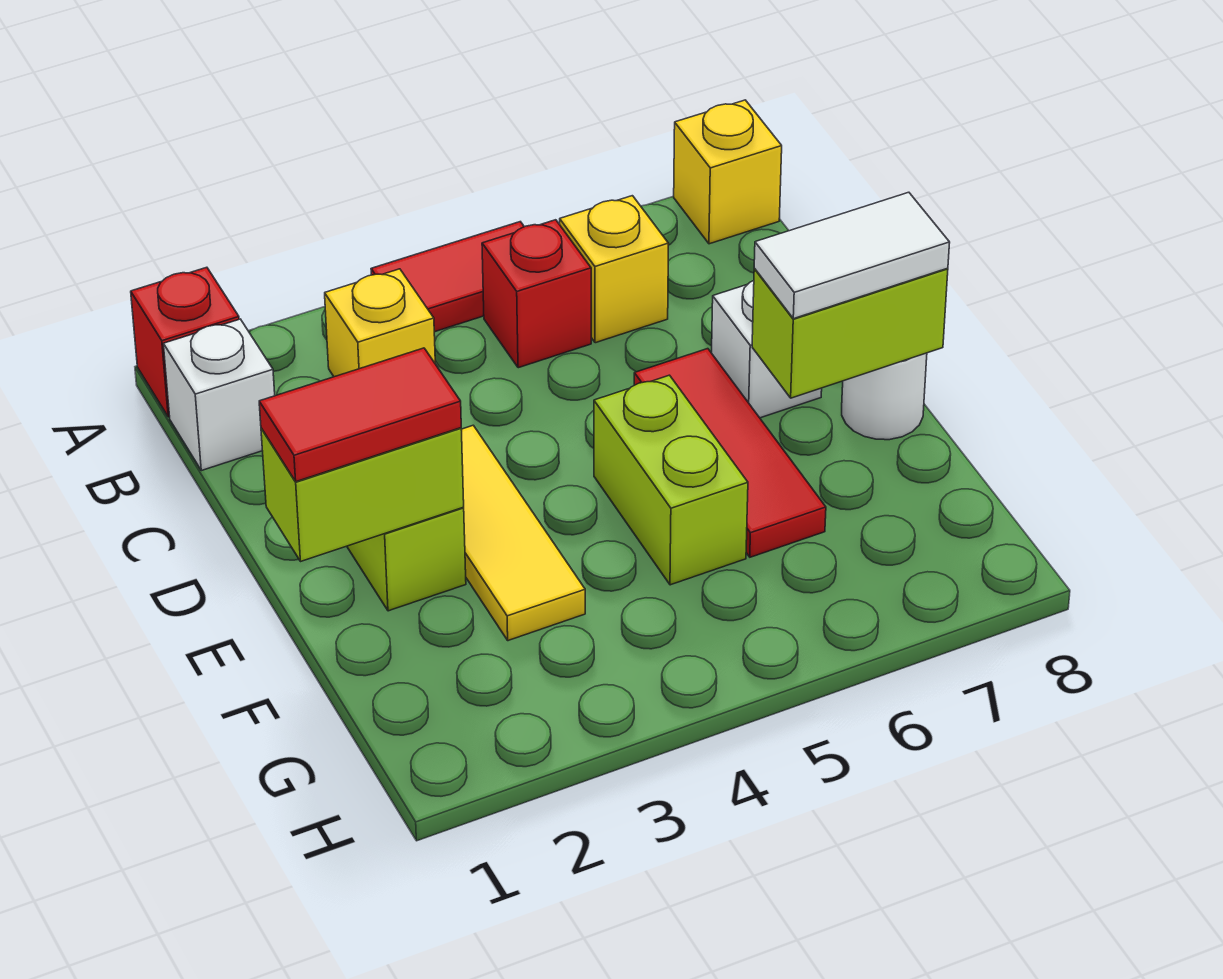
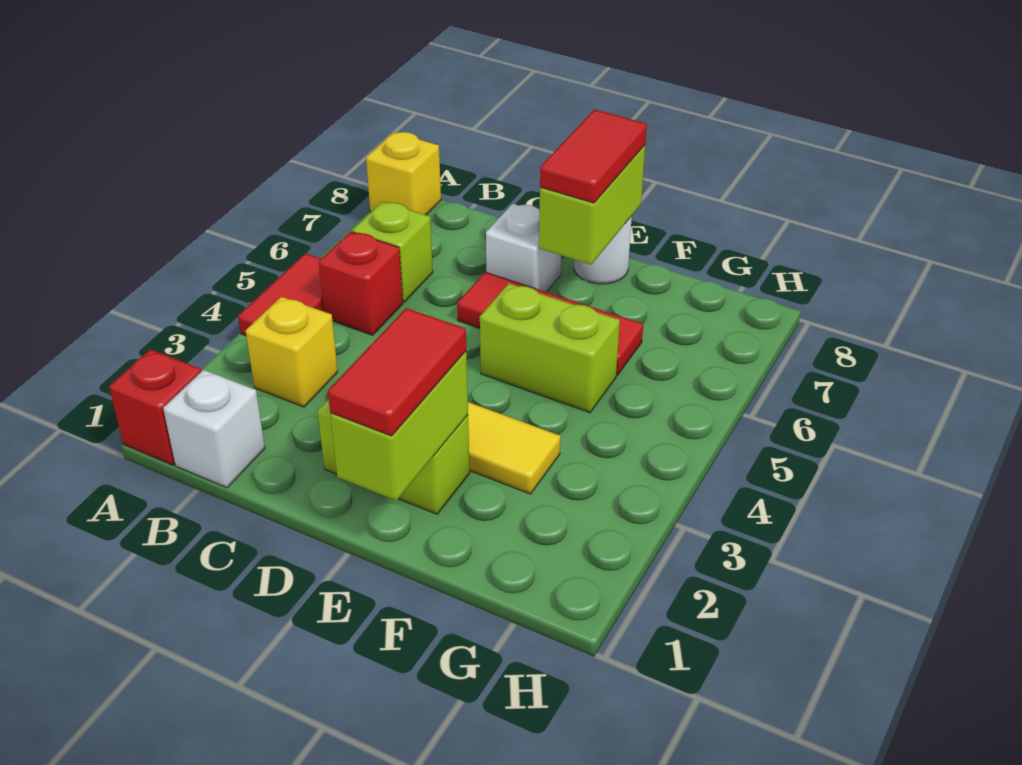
yellow brick B6 level 1 -> lime brick B6 level 1
white tile E7:E8 level 3 -> red tile E7:E8 level 3

